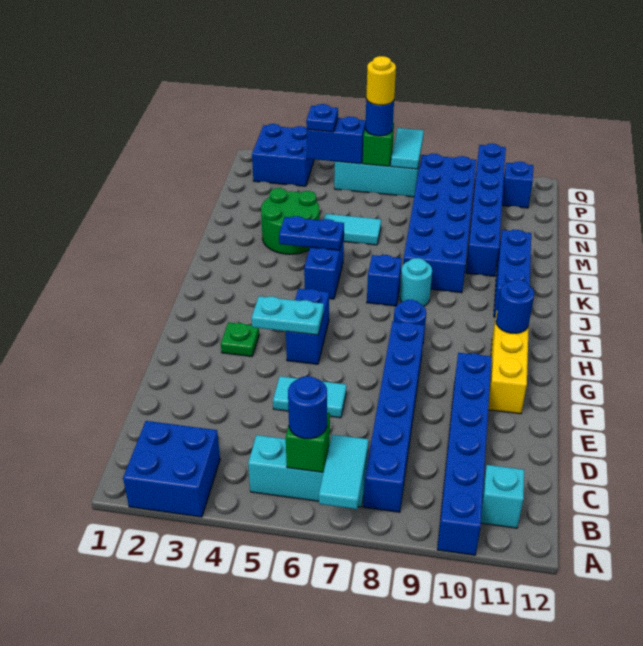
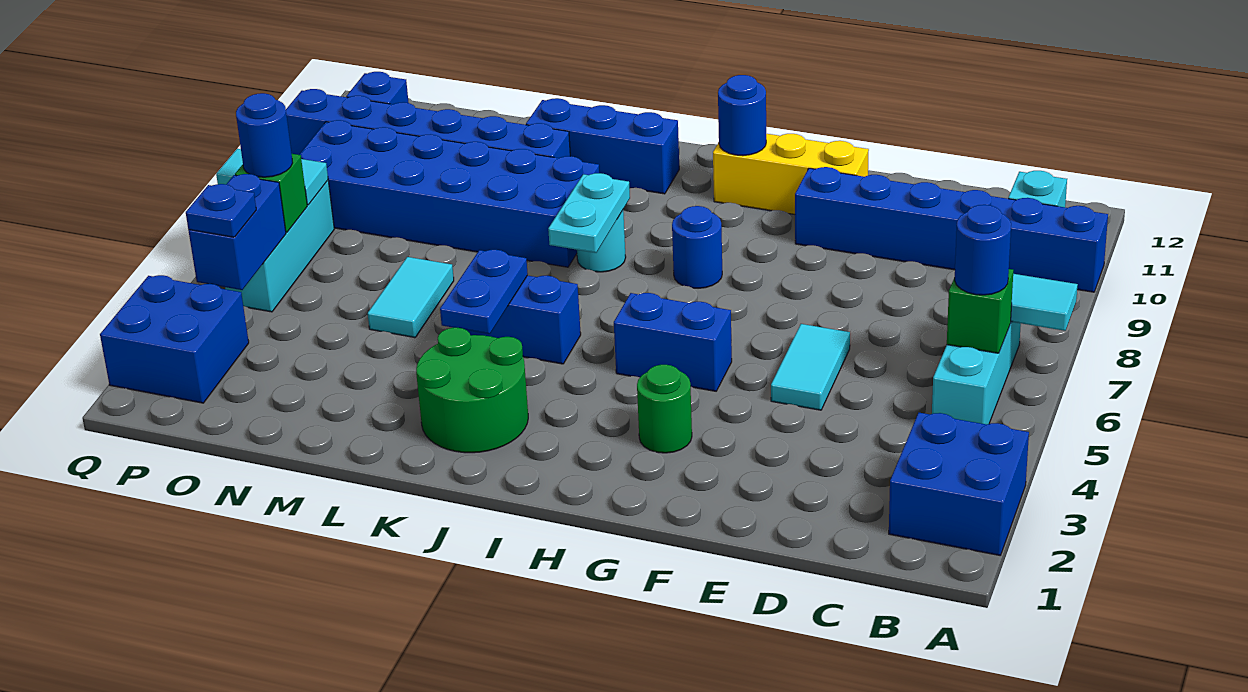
blue brick B8:G8 level 1 -> none
green plate G3 level 1 -> green round brick G3 level 1
cyan plate G4:G5 level 2 -> cyan plate J7:J8 level 2
blue brick J7 level 1 -> none
green round brick L3:M4 level 1 -> green round brick J2:K3 level 1
yellow round brick P6 level 4 -> none

